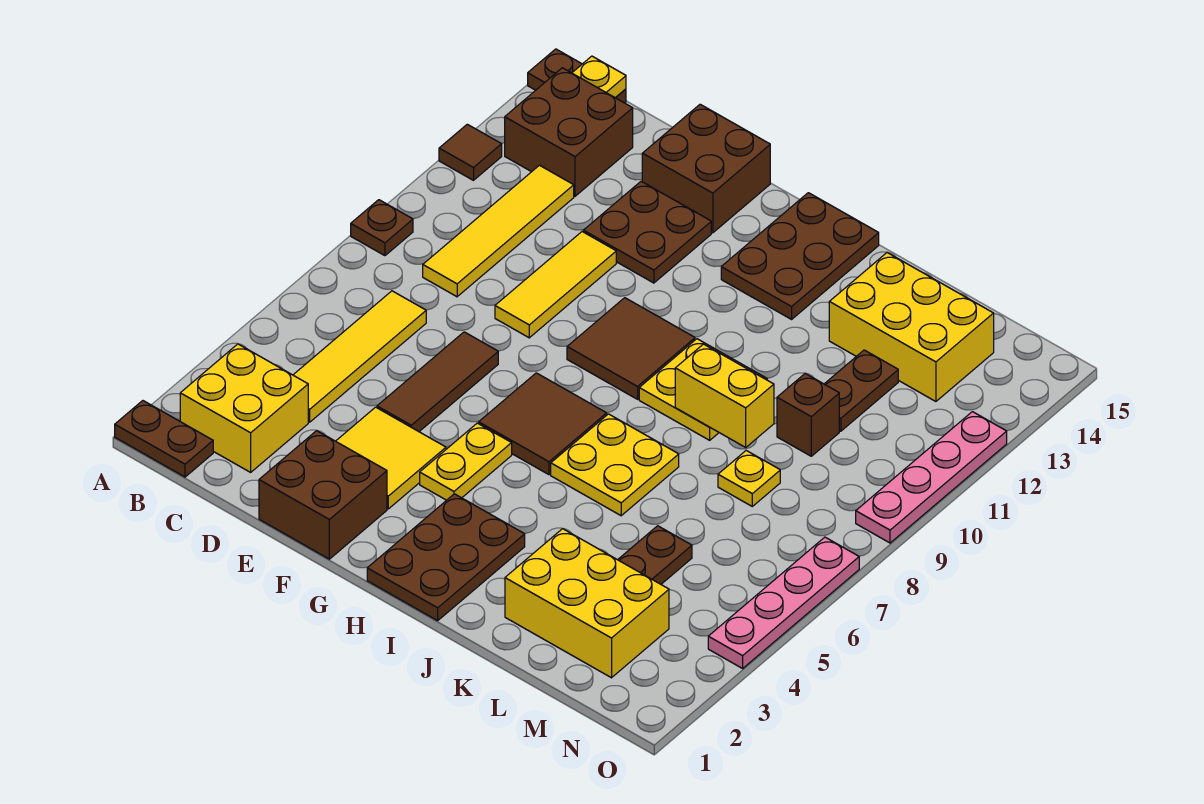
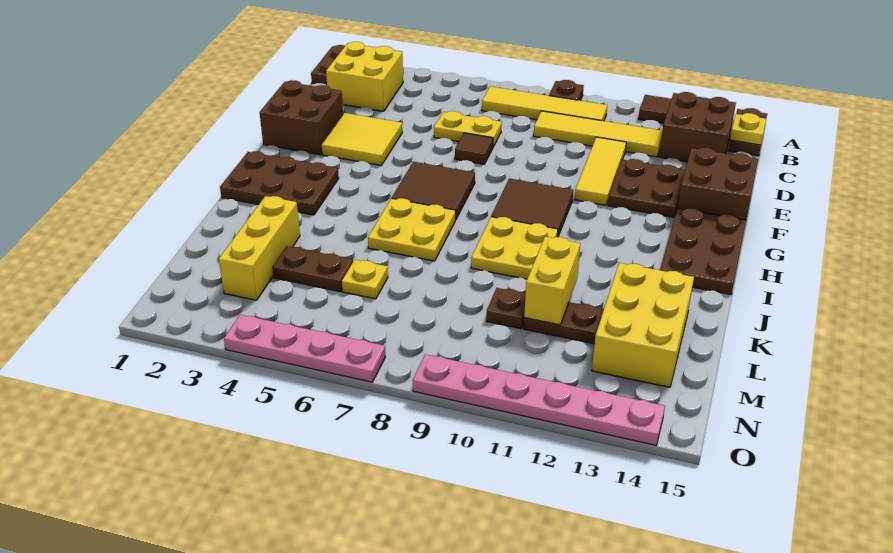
yellow tile C4:C7 level 1 -> yellow tile B7:B10 level 1
brown tile E5:E7 level 1 -> brown tile E7 level 1
yellow tile E9:E11 level 1 -> yellow tile D11:F11 level 1
yellow plate G4:G5 level 1 -> yellow plate D6:D7 level 1
brown plate H13:I15 level 1 -> brown plate G14:I15 level 1
yellow brick J9:K9 level 2 -> yellow brick K11:L11 level 2
yellow brick K2:M3 level 1 -> yellow brick K3:M3 level 1
yellow plate L8 level 1 -> yellow plate L6 level 1
brown brick L10 level 1 -> brown plate L10 level 1
pink plate O9:O12 level 1 -> pink plate O9:O14 level 1

